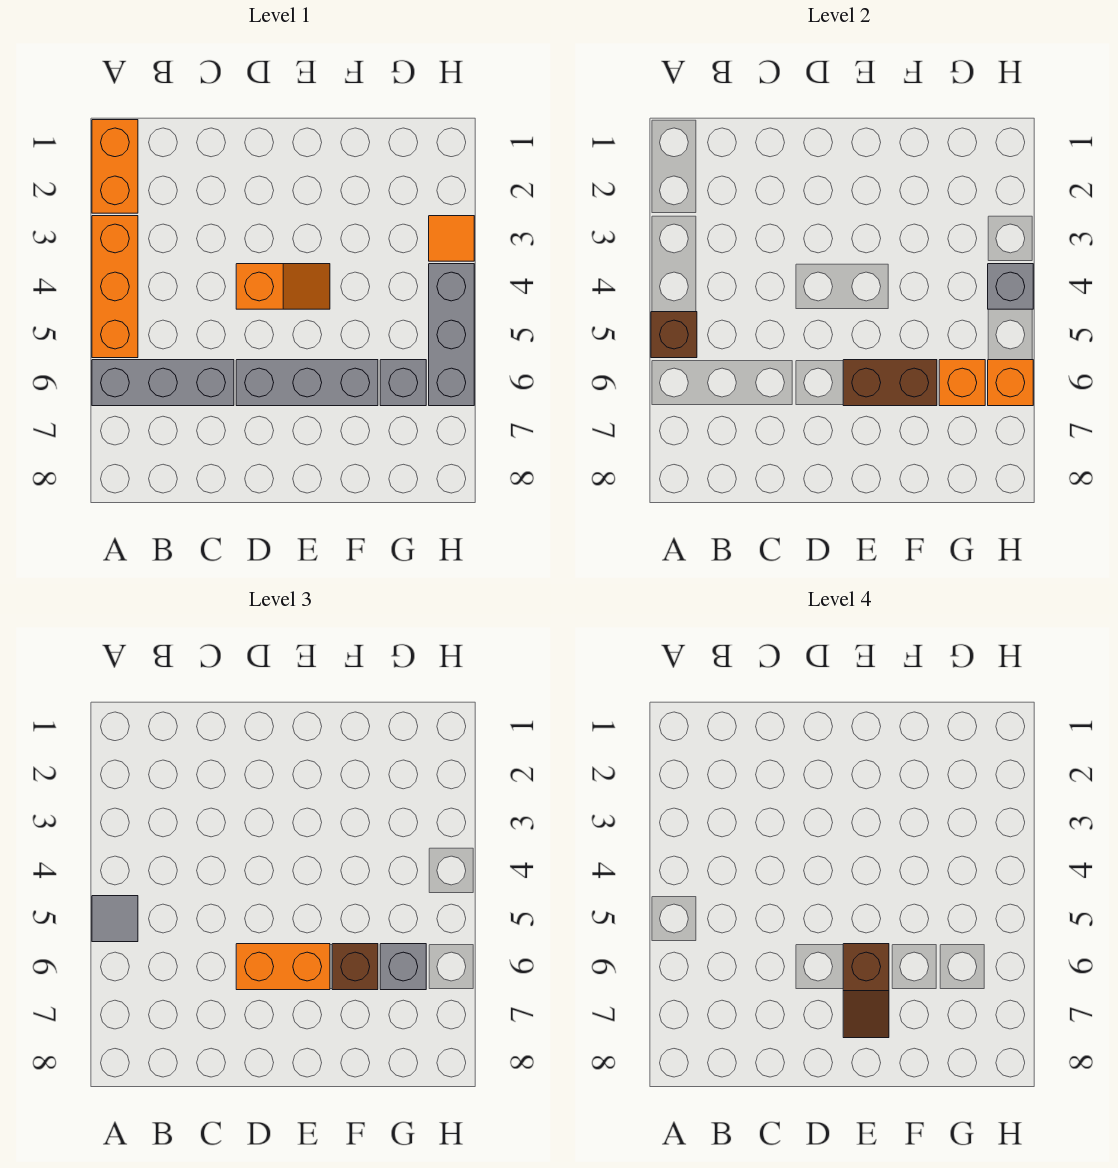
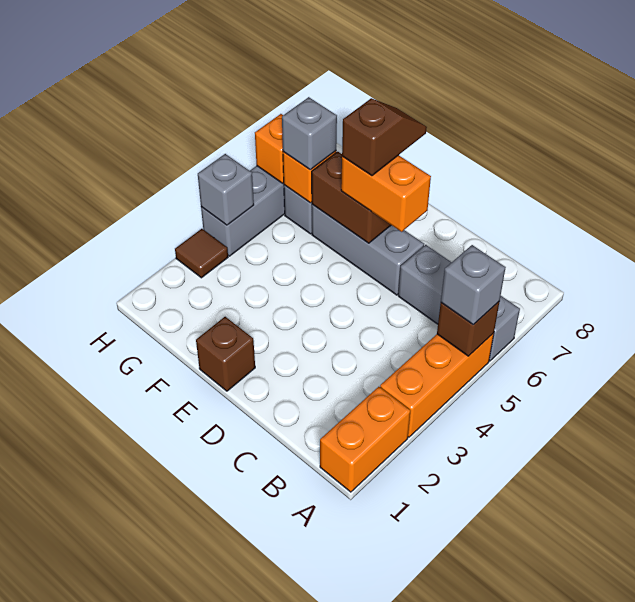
grey tile A5 level 3 -> grey brick A5 level 3
orange slope D4:E4 level 1 top D -> none
brown brick F6 level 3 -> brown brick E1 level 1
orange tile H3 level 1 -> brown tile H3 level 1

